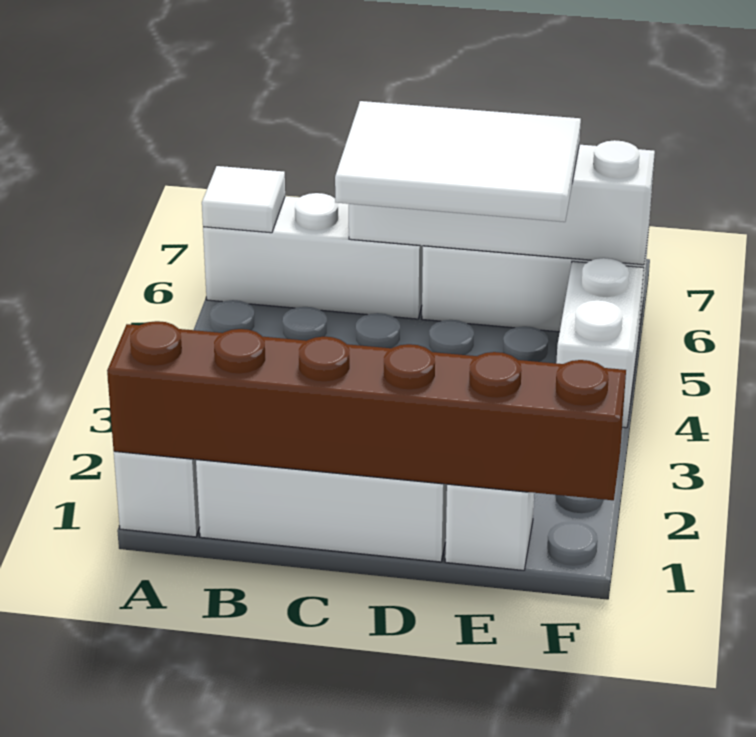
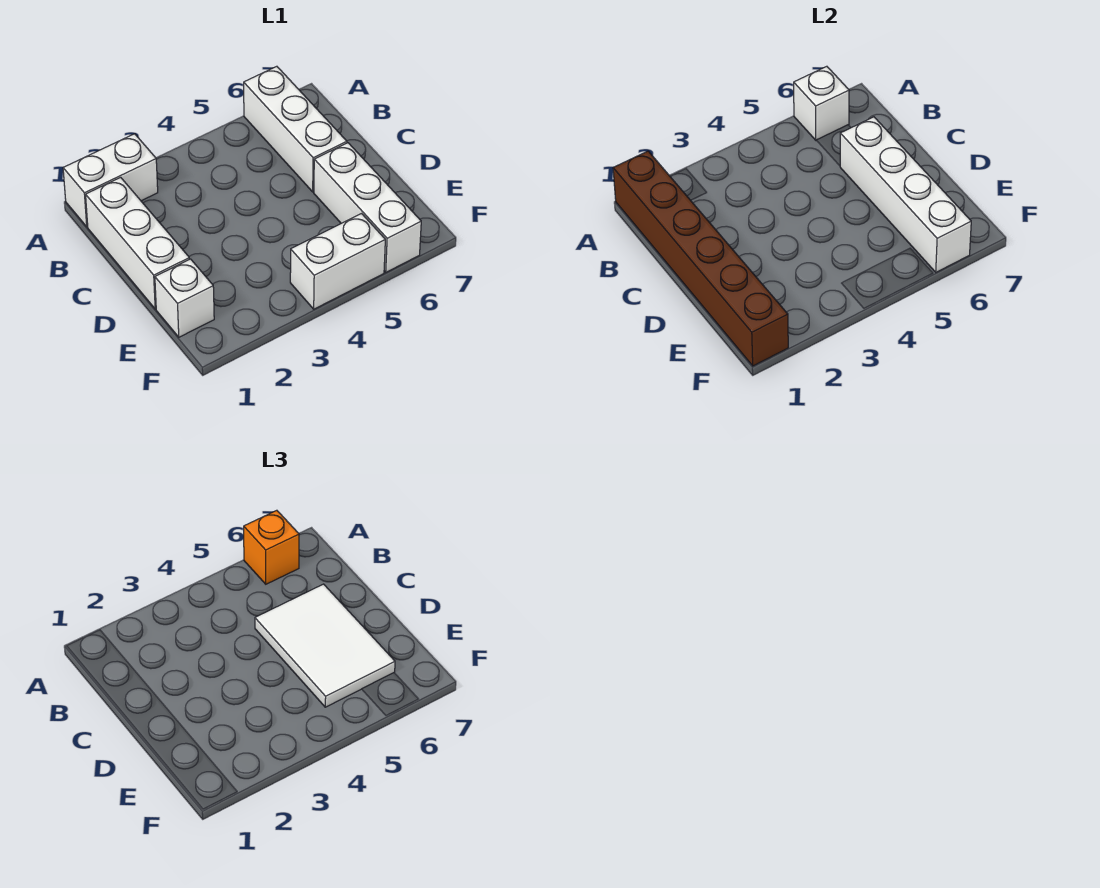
white tile A6 level 2 -> white brick A6 level 2
none -> orange brick A6 level 3

